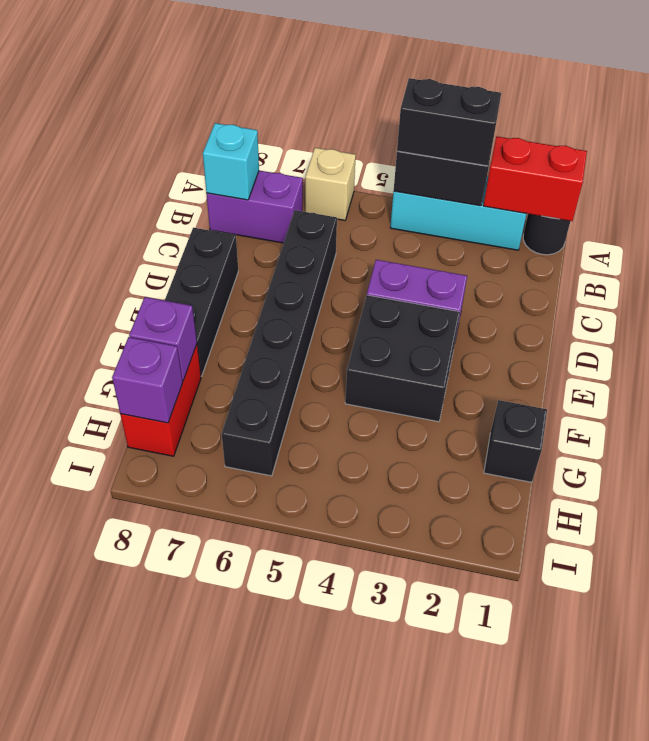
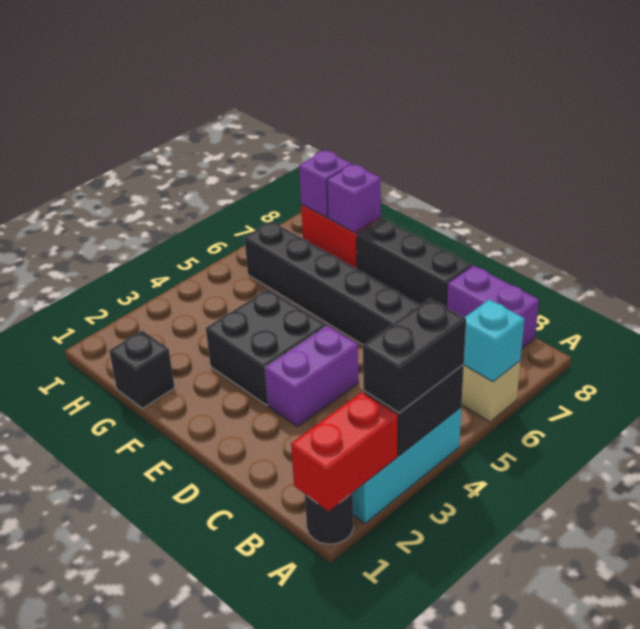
purple brick B7:B8 level 1 -> purple brick B8:C8 level 1
cyan brick B8 level 2 -> cyan brick A6 level 2

